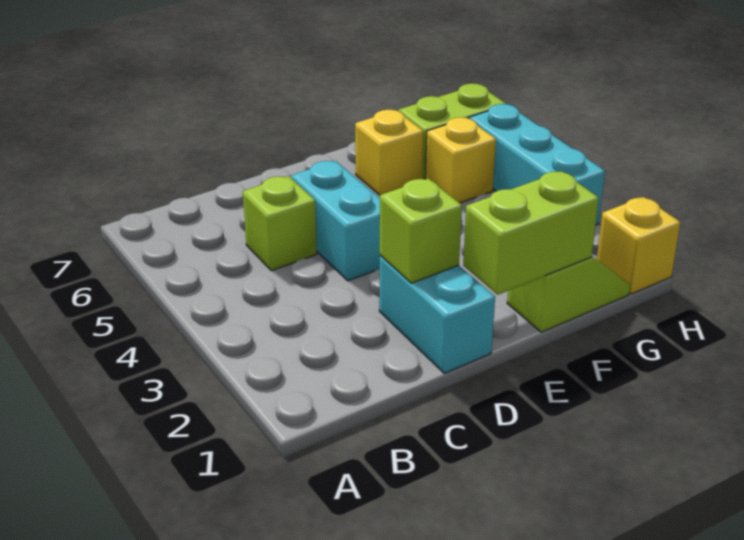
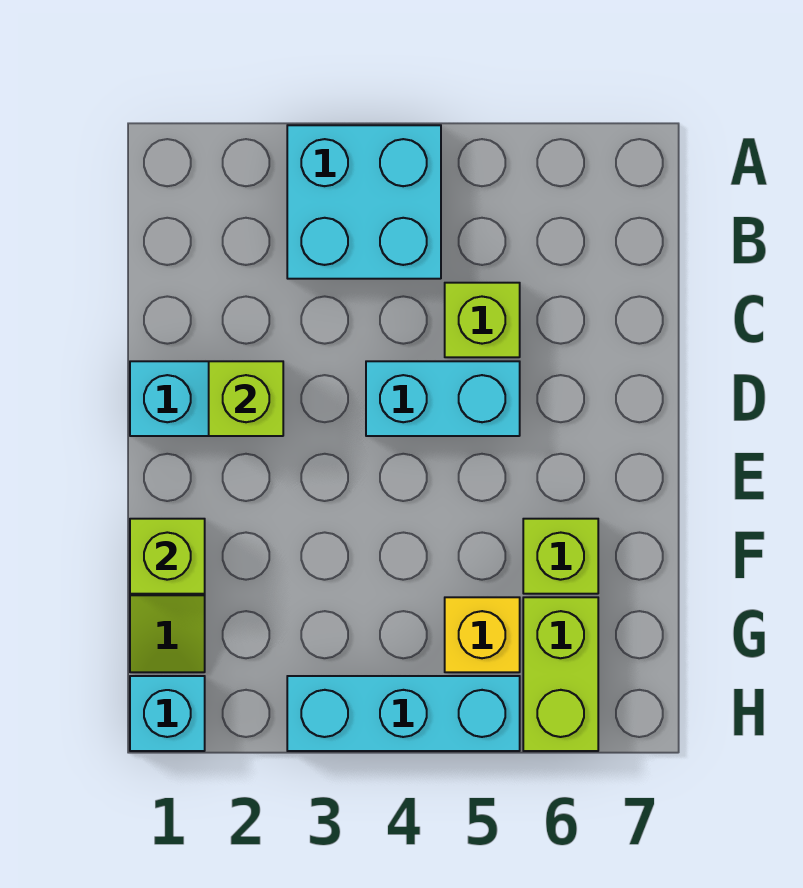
none -> cyan brick A3:B4 level 1
lime brick E1:F1 level 2 -> lime brick F1 level 2
yellow brick F6 level 1 -> lime brick F6 level 1
yellow brick H1 level 1 -> cyan brick H1 level 1

